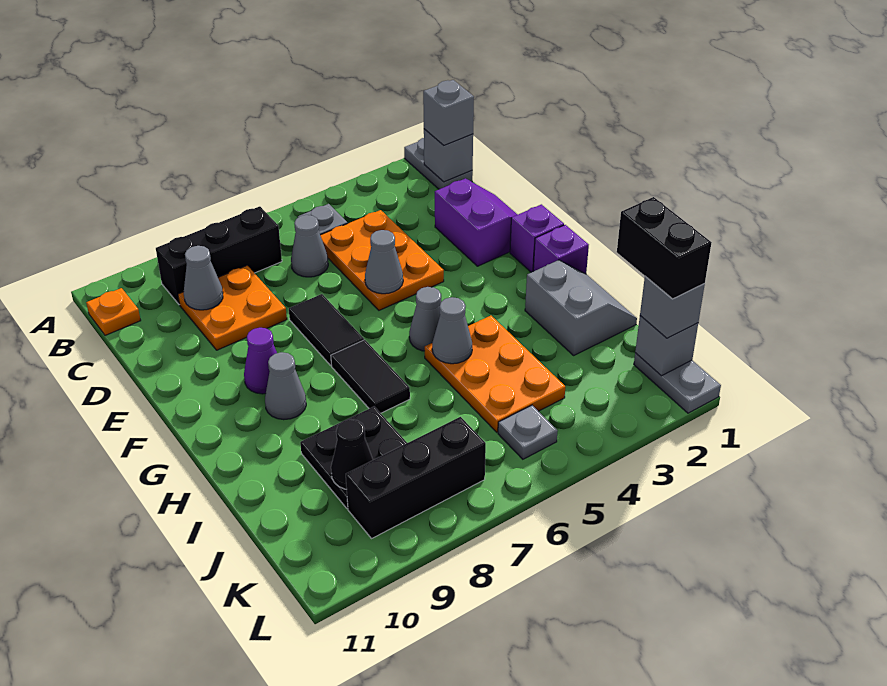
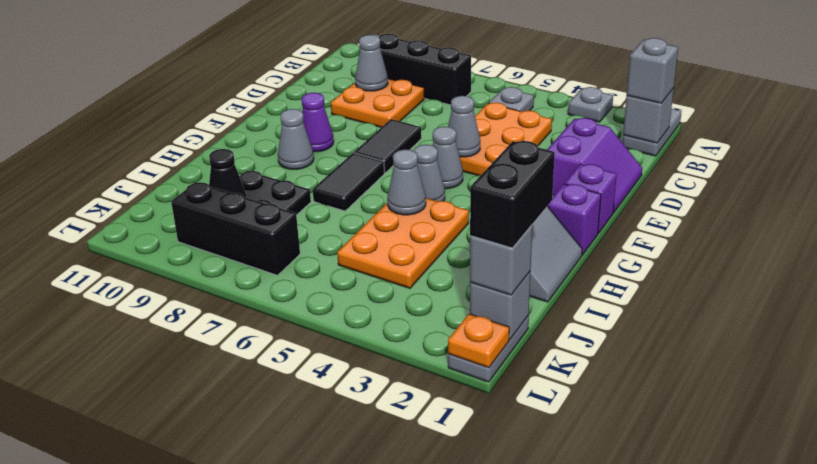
orange plate B11 level 1 -> orange plate L1 level 2
grey cone C6 level 1 -> grey cone F5 level 1
grey plate K5 level 1 -> grey plate A3 level 1

